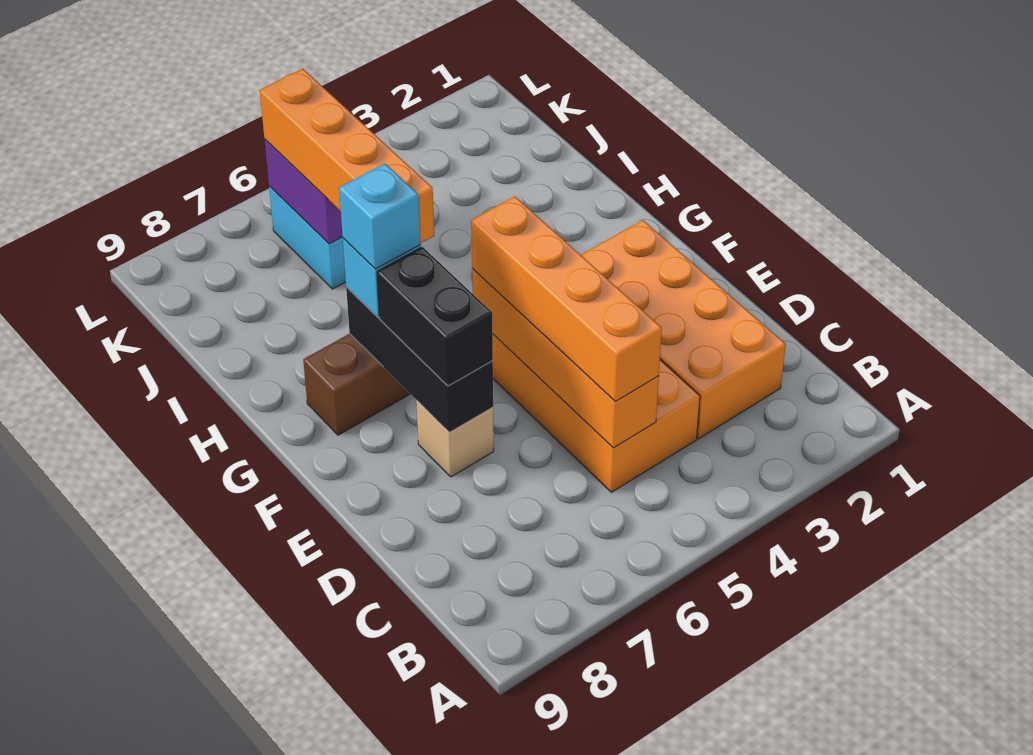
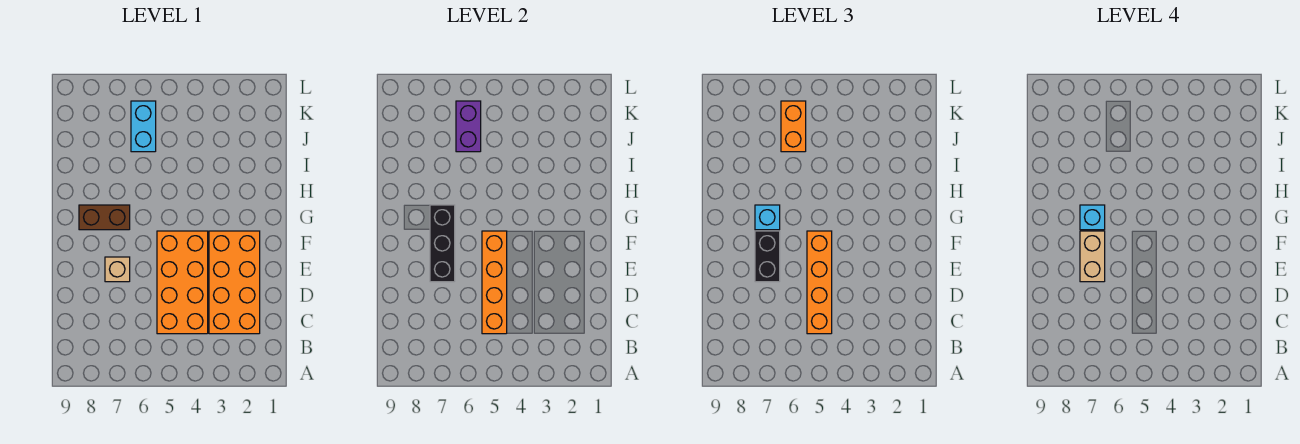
none -> tan brick E7:F7 level 4
orange brick H6:K6 level 3 -> orange brick J6:K6 level 3

